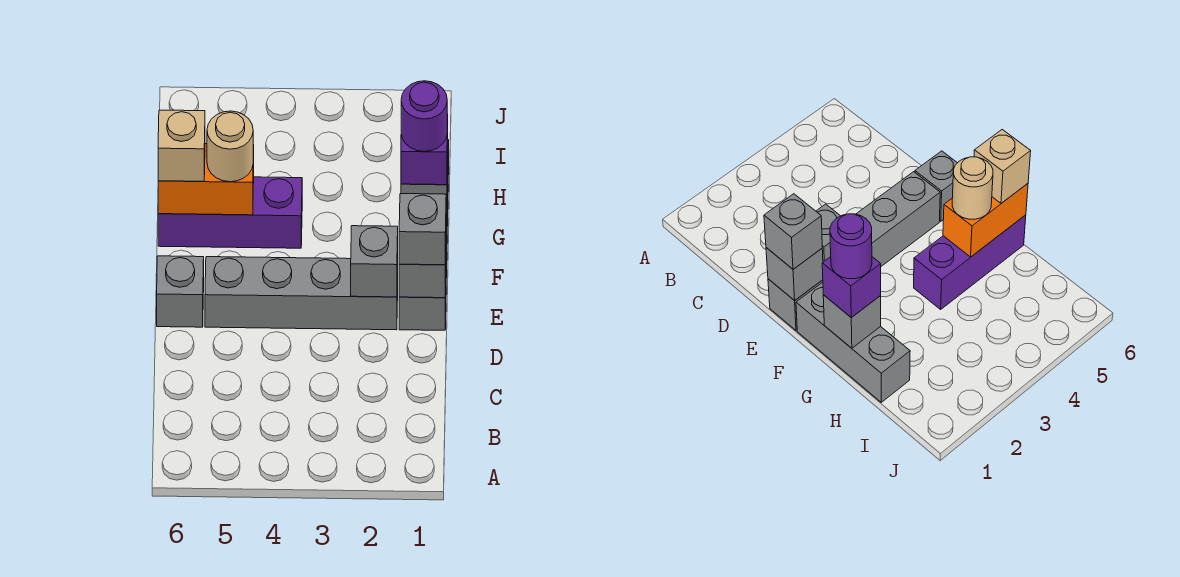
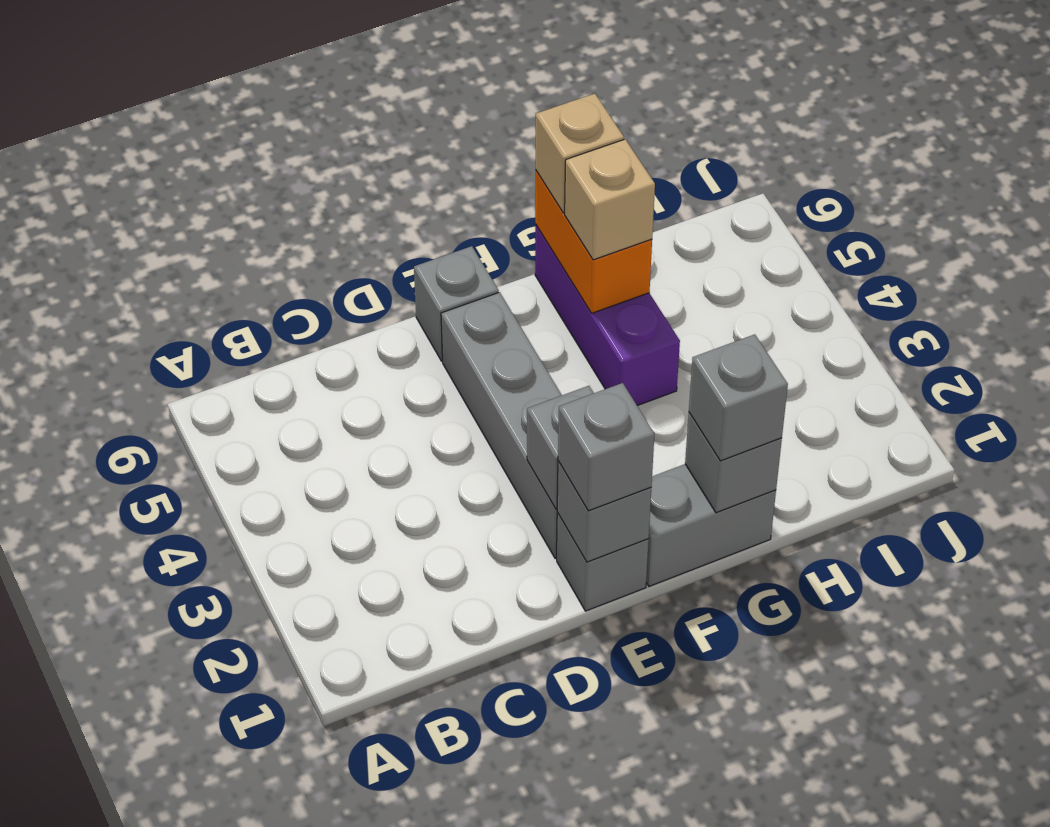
grey brick F1:H1 level 1 -> grey brick F1:G1 level 1
purple brick G1 level 3 -> grey brick G1 level 3
purple round brick G1 level 4 -> none
tan round brick G5 level 3 -> tan brick G5 level 3

